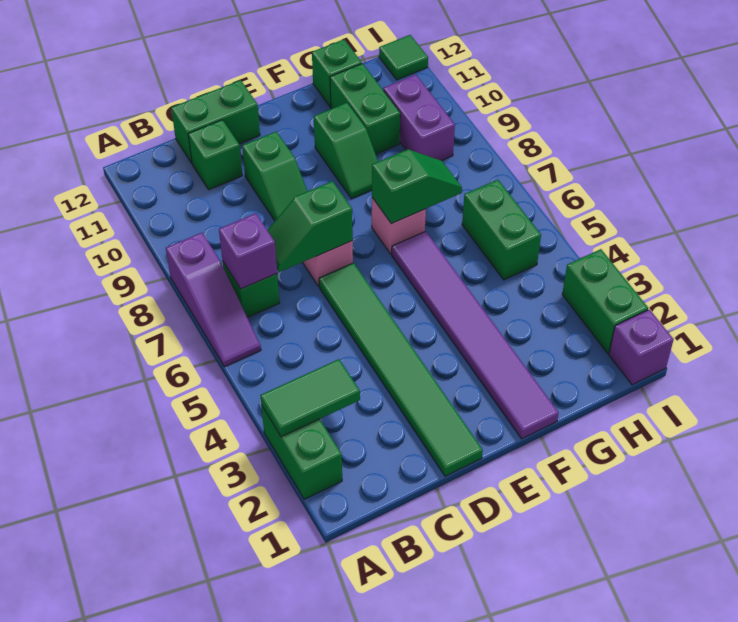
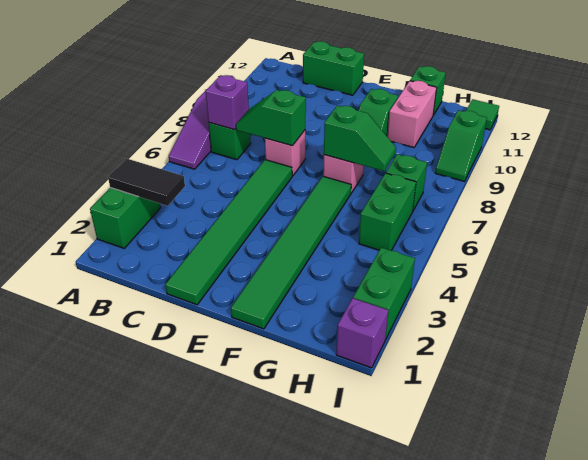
green tile A3:B3 level 2 -> black tile A3:B3 level 2
green brick C11 level 1 -> green brick H7 level 1
green slope D9:D10 level 1 top 10 -> green slope I9:I10 level 1 top 10
purple tile F1:F6 level 1 -> green tile F1:F6 level 1
green brick G10:G11 level 1 -> pink brick G10:G11 level 1
purple brick H9:H10 level 1 -> none

